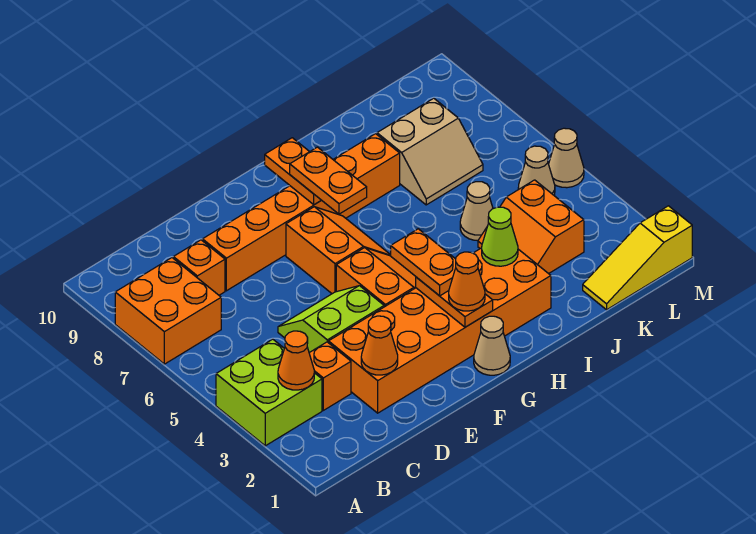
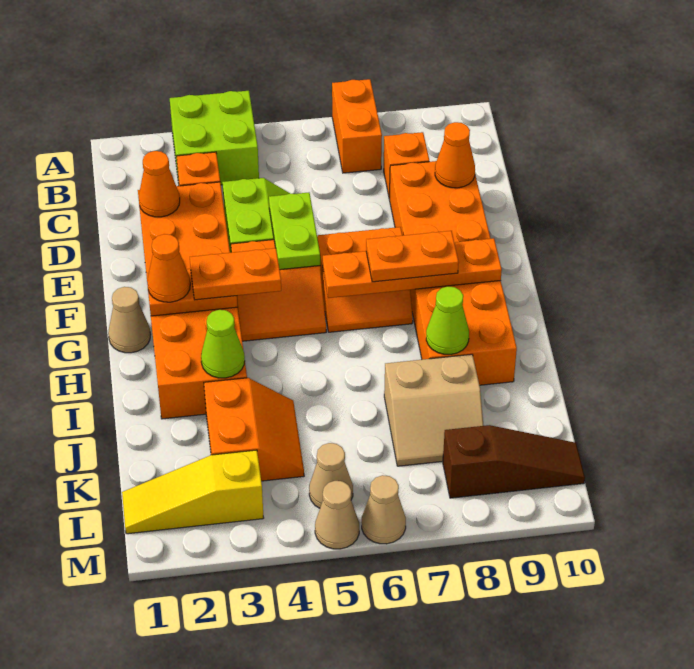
orange brick A7:B8 level 1 -> orange brick A7:B7 level 1
orange cone B3 level 2 -> orange cone D9 level 2
orange brick D8:I8 level 1 -> orange brick D8:I9 level 1
none -> lime plate E5:F5 level 2
orange plate G8:G9 level 2 -> orange plate G6:G9 level 2
none -> lime cone I8 level 2
orange slope J3:K4 level 1 top K -> orange slope J3:K4 level 1 top 3
tan cone J5 level 1 -> tan cone M6 level 1
tan slope J7:K8 level 1 top 8 -> tan slope J7:K8 level 1 top J
yellow slope K1:M1 level 1 top M -> yellow slope L1:L3 level 1 top 3
none -> brown slope L8:L10 level 1 top 8

